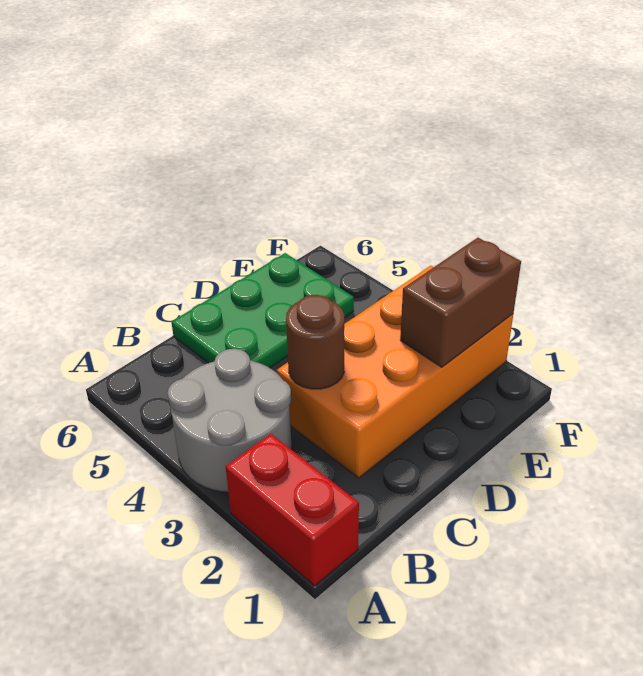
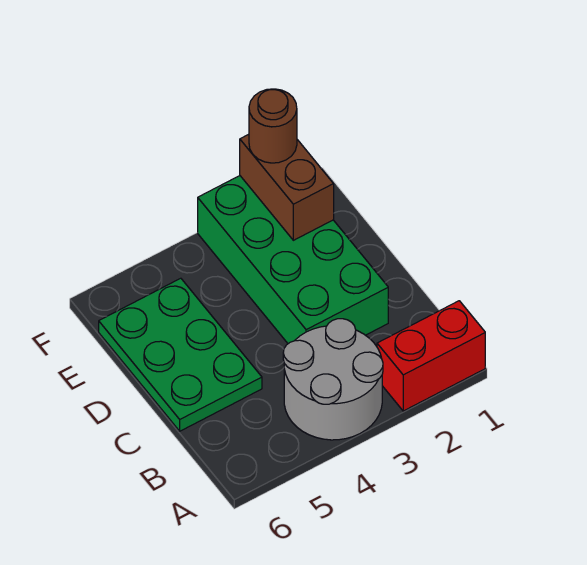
orange brick C2:F3 level 1 -> green brick C2:F3 level 1
brown round brick C3 level 2 -> brown round brick F2 level 3

